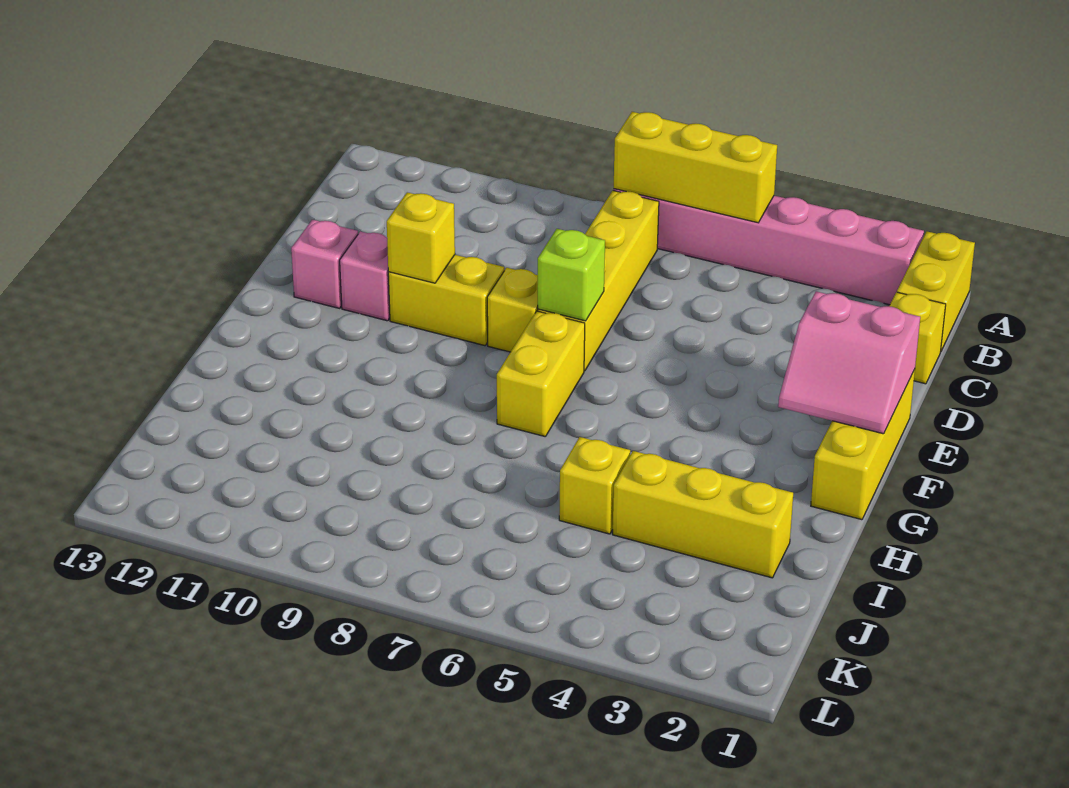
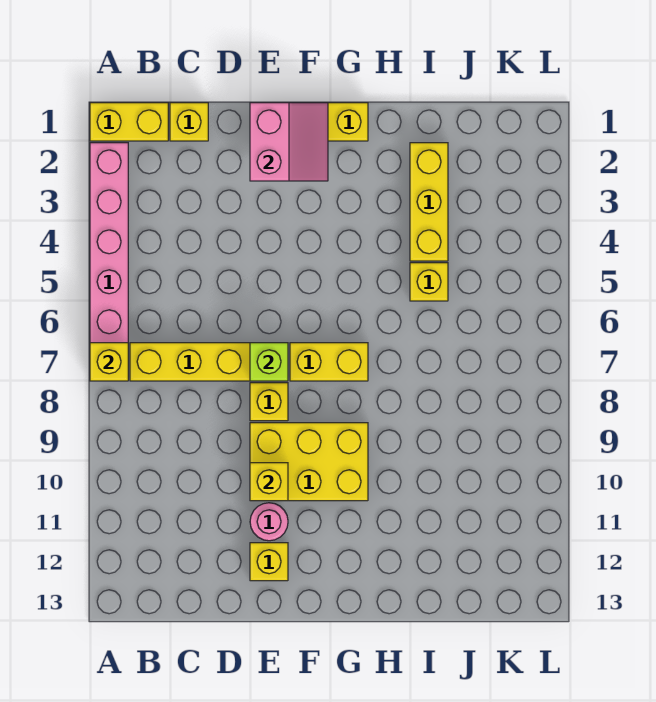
yellow brick A5:A7 level 2 -> yellow brick A7 level 2
yellow brick E9:E10 level 1 -> yellow brick E9:G10 level 1
pink brick E11 level 1 -> pink round brick E11 level 1
pink brick E12 level 1 -> yellow brick E12 level 1

